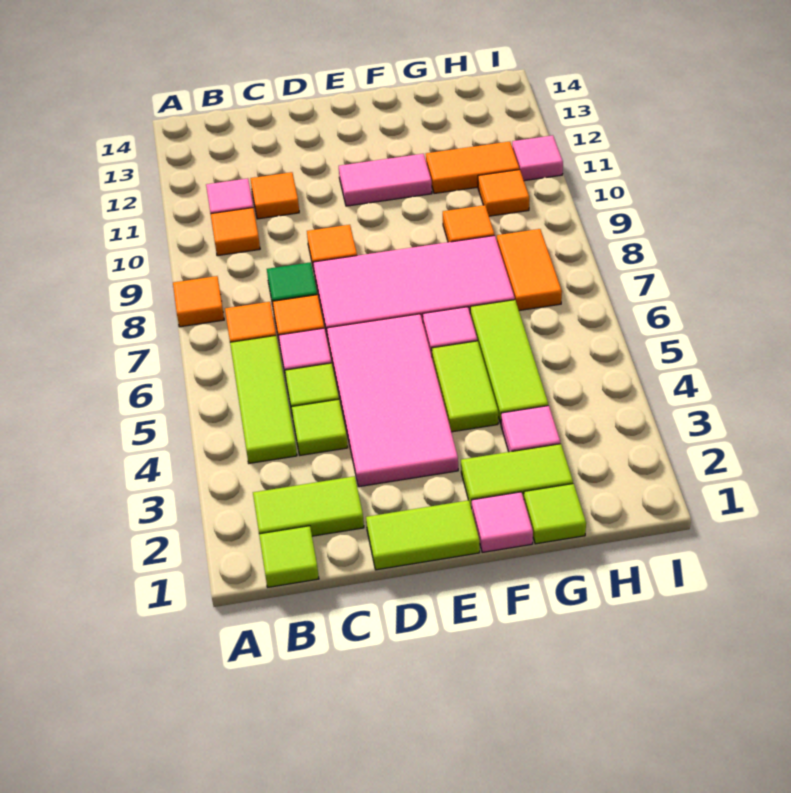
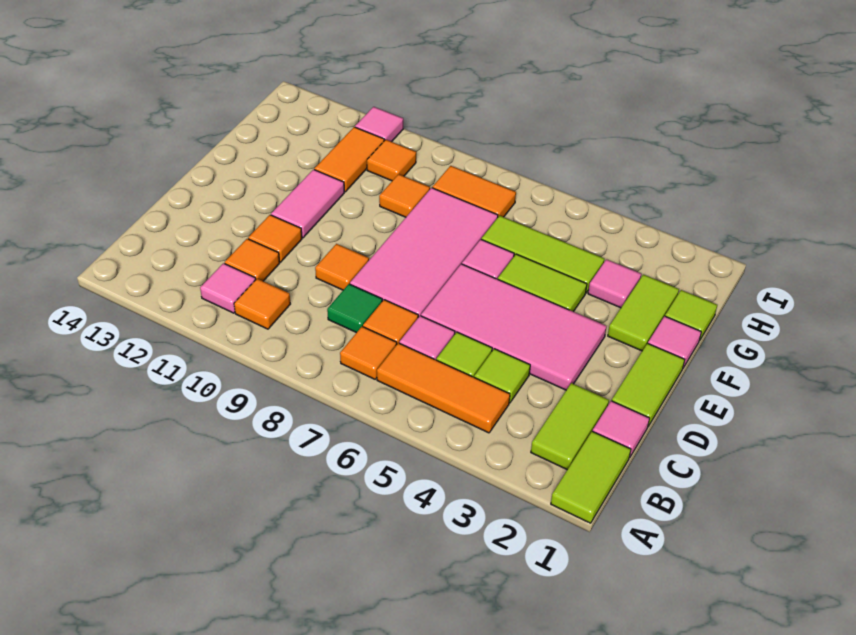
orange tile A8 level 1 -> orange tile D11 level 1
lime tile B1 level 1 -> lime tile A1:B1 level 1
lime tile B4:B6 level 1 -> orange tile B4:B6 level 1
none -> pink tile C1 level 1

